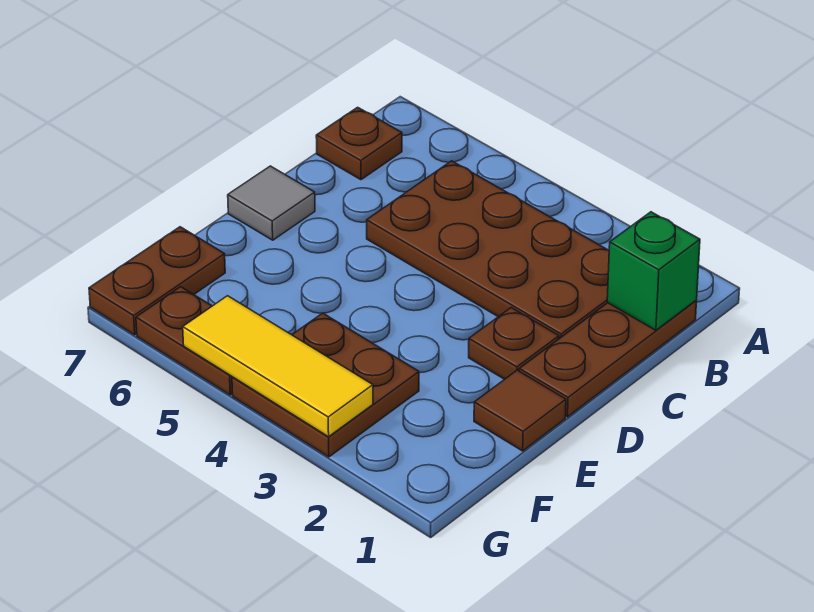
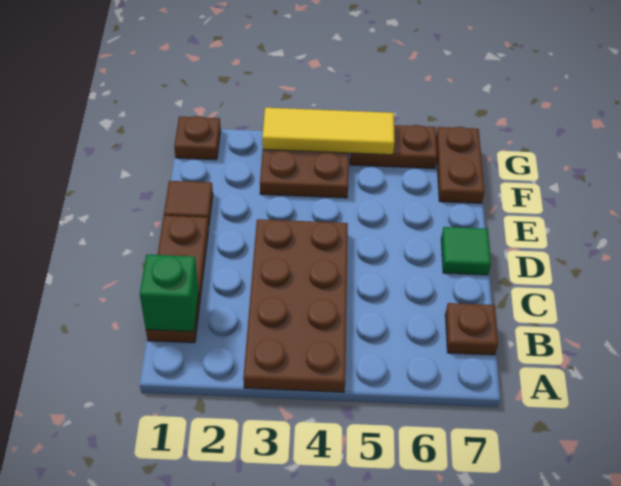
brown plate B2:C5 level 1 -> brown plate A3:D4 level 1
brown plate D2 level 1 -> brown plate G1 level 1
grey tile D7 level 1 -> green tile D7 level 1

